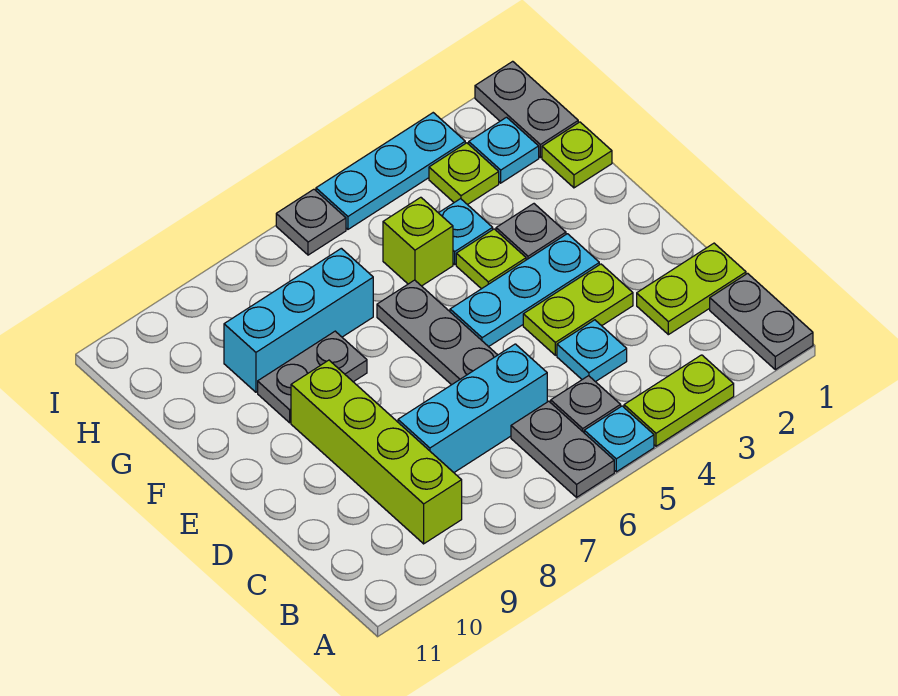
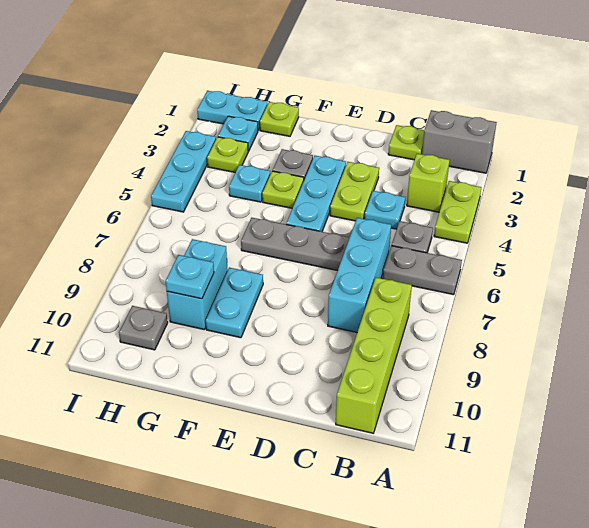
grey plate A1:B1 level 1 -> grey brick A1:B1 level 1
cyan plate A5 level 1 -> cyan plate G9 level 2
lime brick B9:E9 level 1 -> lime brick B8:B11 level 1
lime plate C1:C2 level 1 -> lime plate C1 level 1
grey plate F8:F9 level 1 -> cyan plate F8:F9 level 1
lime brick G5 level 1 -> lime brick B3 level 1
cyan brick G7:G9 level 1 -> cyan brick G8:G9 level 1
grey plate H1:I1 level 1 -> cyan plate H1:I1 level 1
grey plate I6 level 1 -> grey plate H10 level 1

